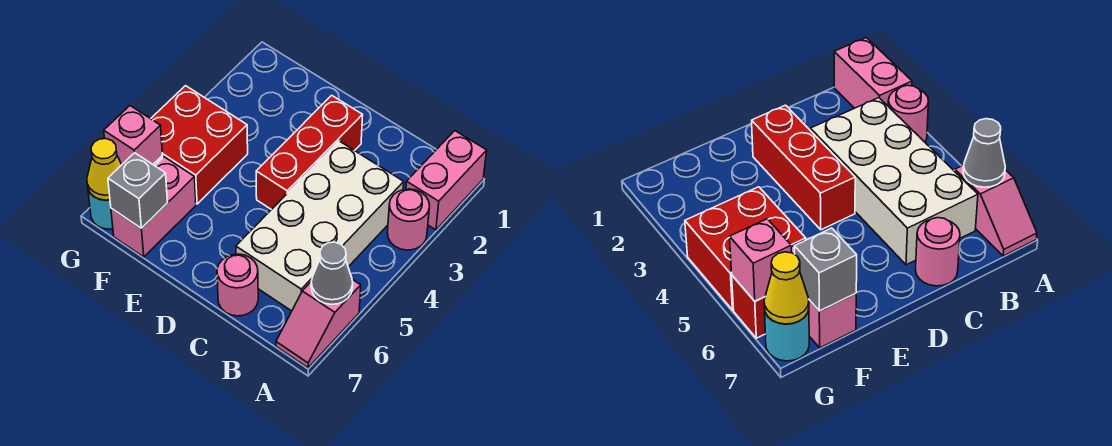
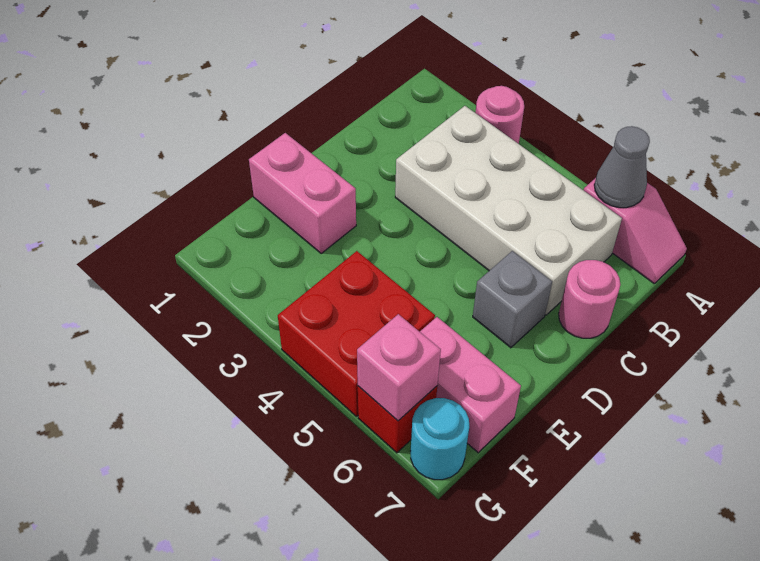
pink brick A1:A2 level 1 -> pink brick E1:E2 level 1
red brick D2:D4 level 1 -> none
grey brick F7 level 2 -> grey brick D6 level 1
yellow cone G7 level 2 -> none

